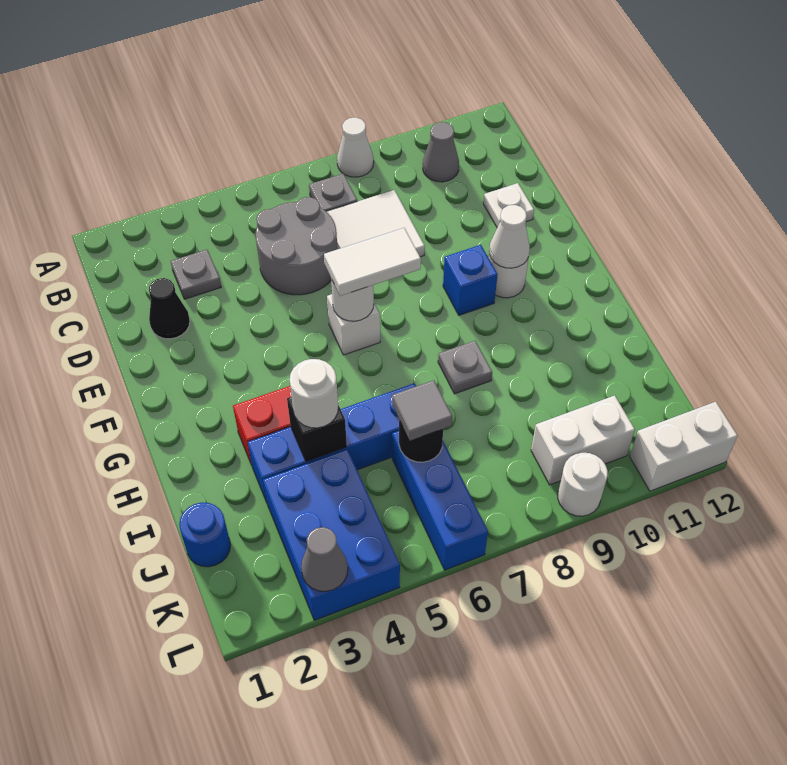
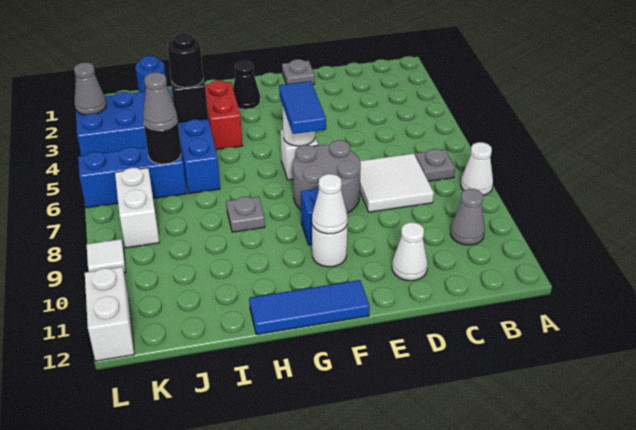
grey plate C3 level 1 -> grey plate E1 level 1
grey round brick C5:D6 level 1 -> grey round brick E7:F8 level 1
black cone D2 level 1 -> black cone G2 level 1
white plate D11 level 1 -> white cone D11 level 1
white tile F6:F7 level 3 -> blue tile F6:F7 level 3
none -> blue tile F12:H12 level 1
white round brick I4 level 3 -> black round brick I4 level 3
grey tile J6 level 3 -> grey cone J6 level 3
white brick K9:K10 level 1 -> white brick K7:K8 level 1
white round brick L9 level 1 -> white tile L9 level 1

